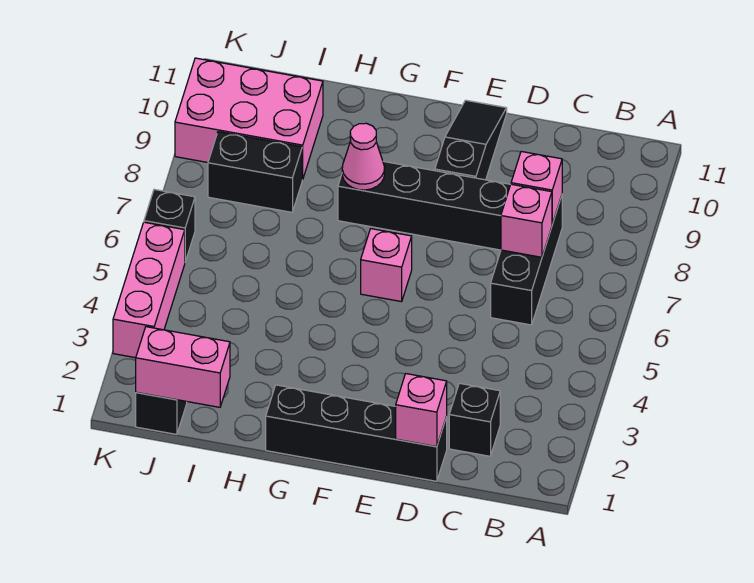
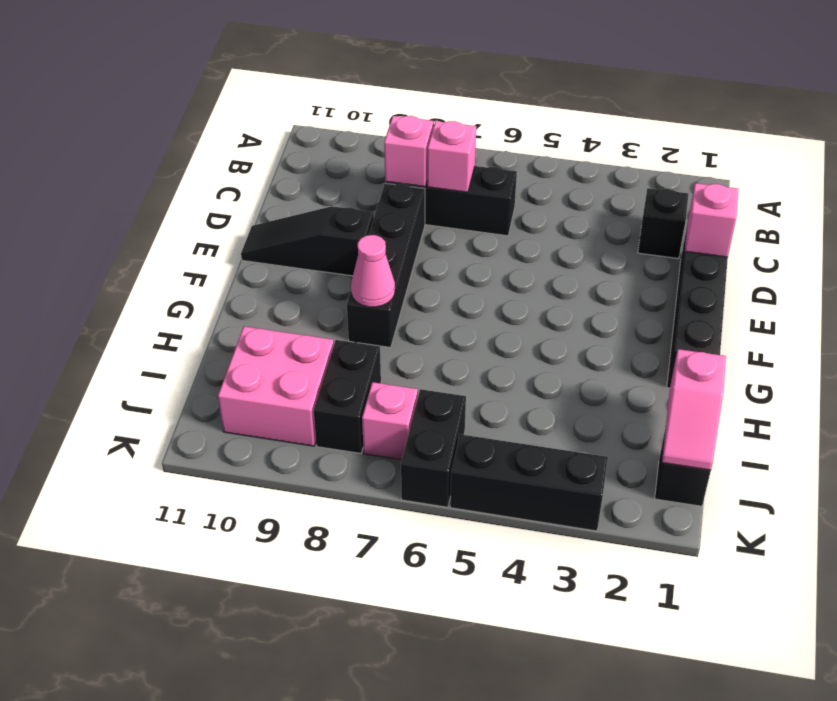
pink brick F6 level 1 -> pink brick J7 level 1
pink brick I1:J1 level 2 -> pink slope I1:J1 level 2 top I
pink brick I9:K10 level 1 -> pink brick I9:J10 level 1
pink brick K3:K5 level 1 -> black brick K3:K5 level 1
black brick K6 level 1 -> black brick J6:K6 level 1

